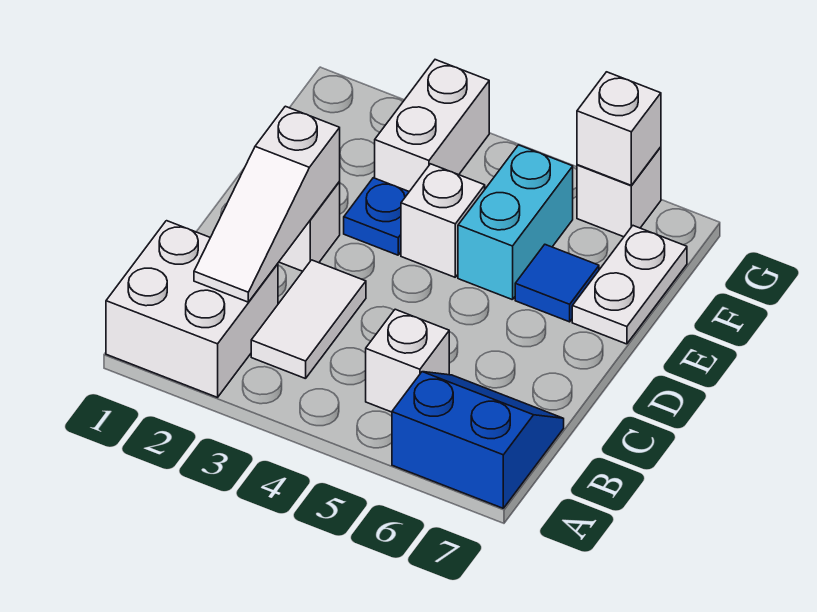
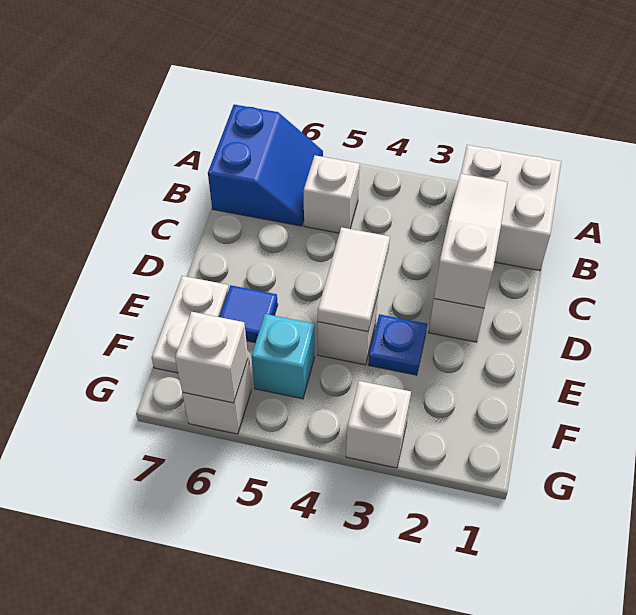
blue slope A6:B7 level 1 top A -> blue slope A6:B7 level 1 top 7
white tile B3:C3 level 1 -> white tile D4:E4 level 2
cyan brick E5:F5 level 1 -> cyan brick F5 level 1
white brick F3:G3 level 1 -> white brick G3 level 1

